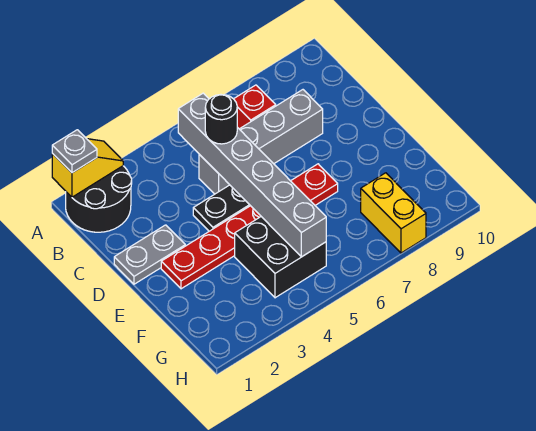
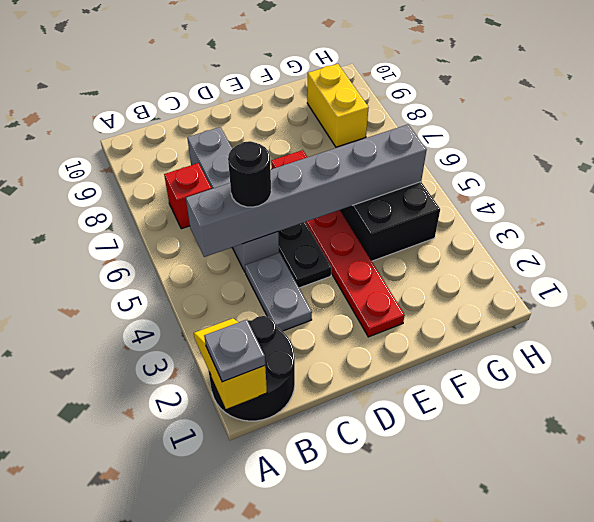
grey plate D1:D2 level 1 -> grey plate C3:C4 level 1
yellow brick G8:H8 level 1 -> yellow brick G8:G9 level 1

